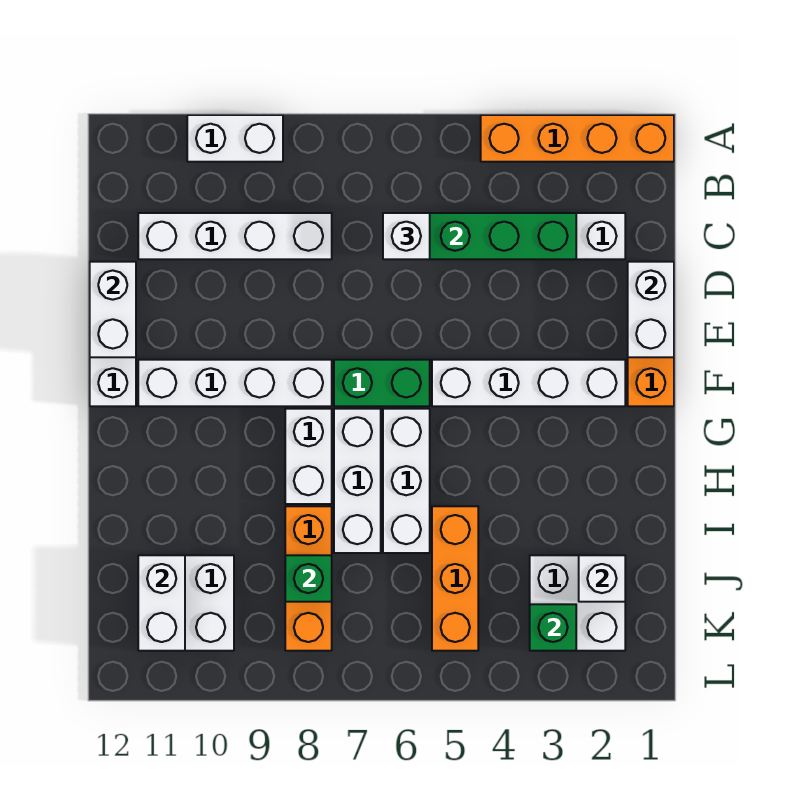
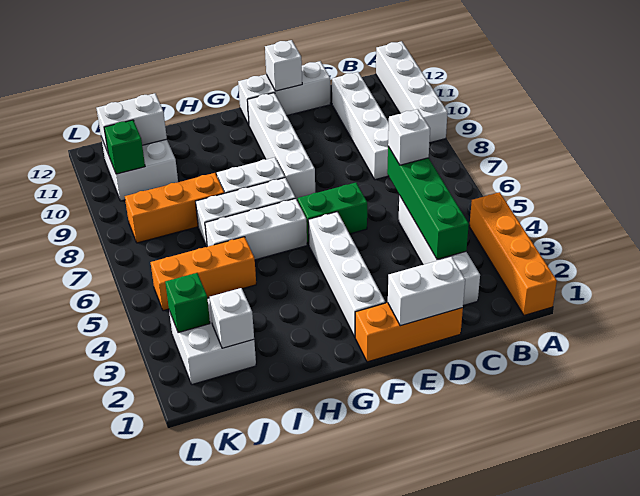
white brick A9:A10 level 1 -> white brick A9:A12 level 1
white brick D12:E12 level 2 -> white brick E12 level 2
green brick F6:F7 level 1 -> green brick E6:F6 level 1
green brick J8 level 2 -> green brick K10 level 2

